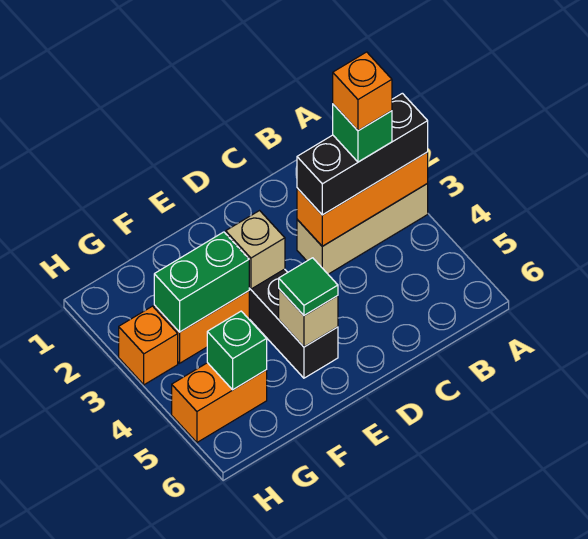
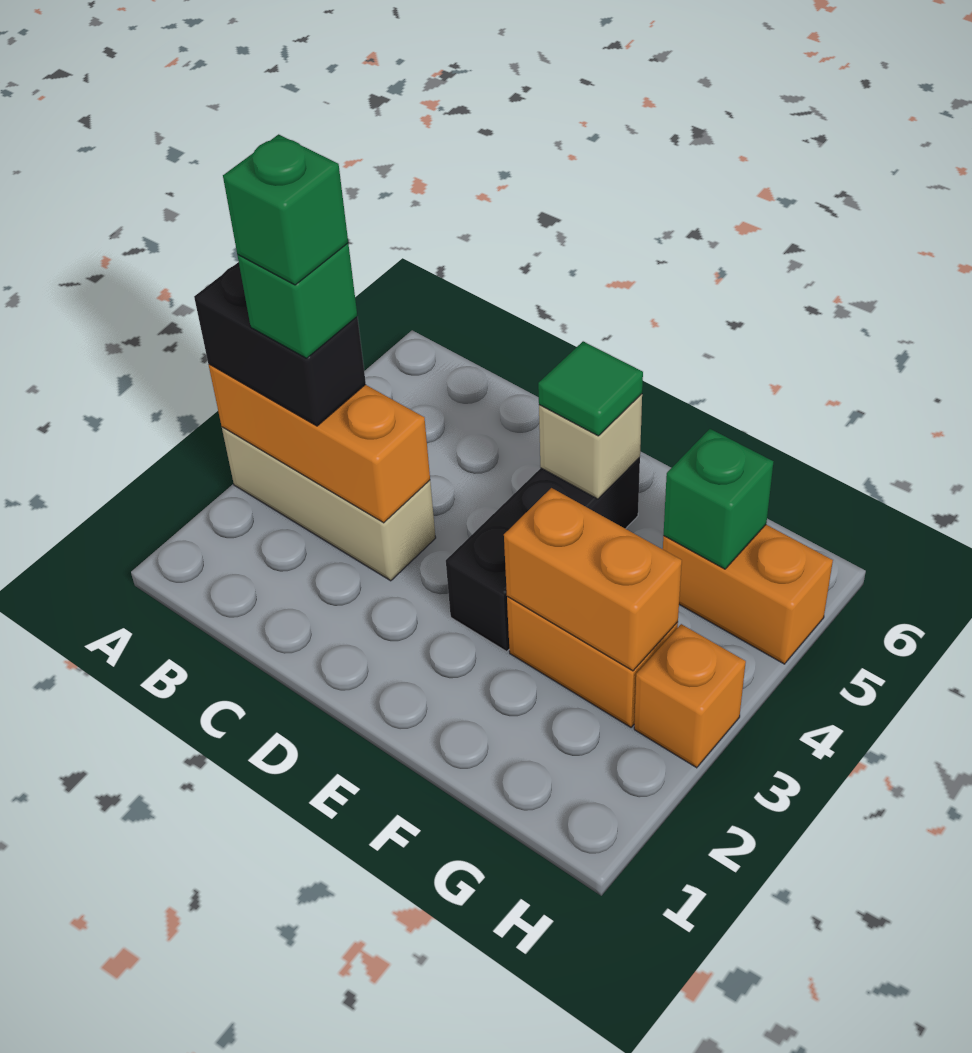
black brick A3:C3 level 3 -> black brick A3:B3 level 3
orange brick B3 level 5 -> green brick B3 level 5
tan brick E3 level 2 -> none
green brick F3:G3 level 2 -> orange brick F3:G3 level 2

